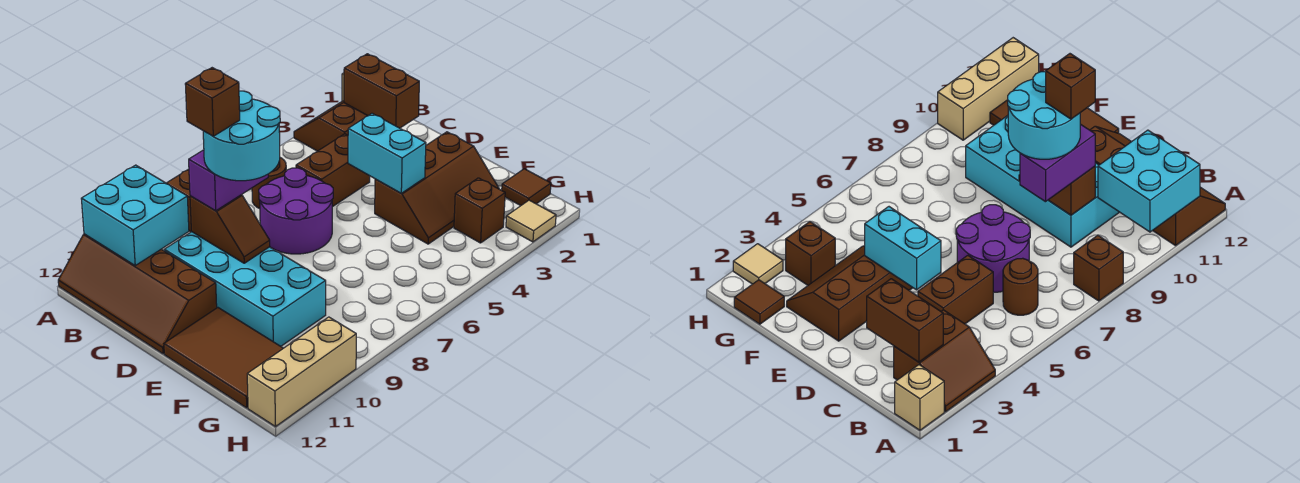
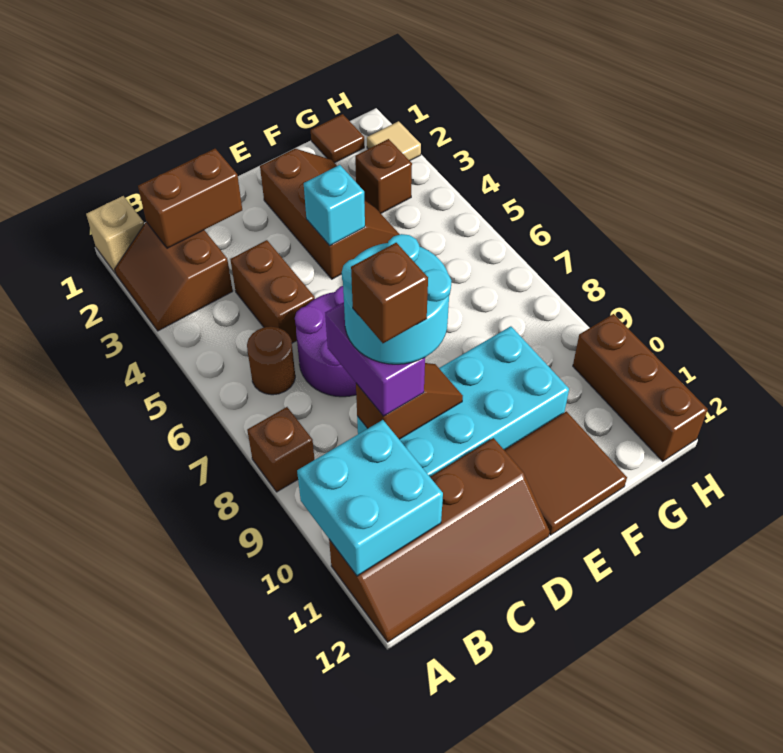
cyan brick D4:E4 level 2 -> cyan brick E4 level 2
brown tile E11:G12 level 1 -> brown tile E11:F12 level 1
tan brick H10:H12 level 1 -> brown brick H10:H12 level 1

